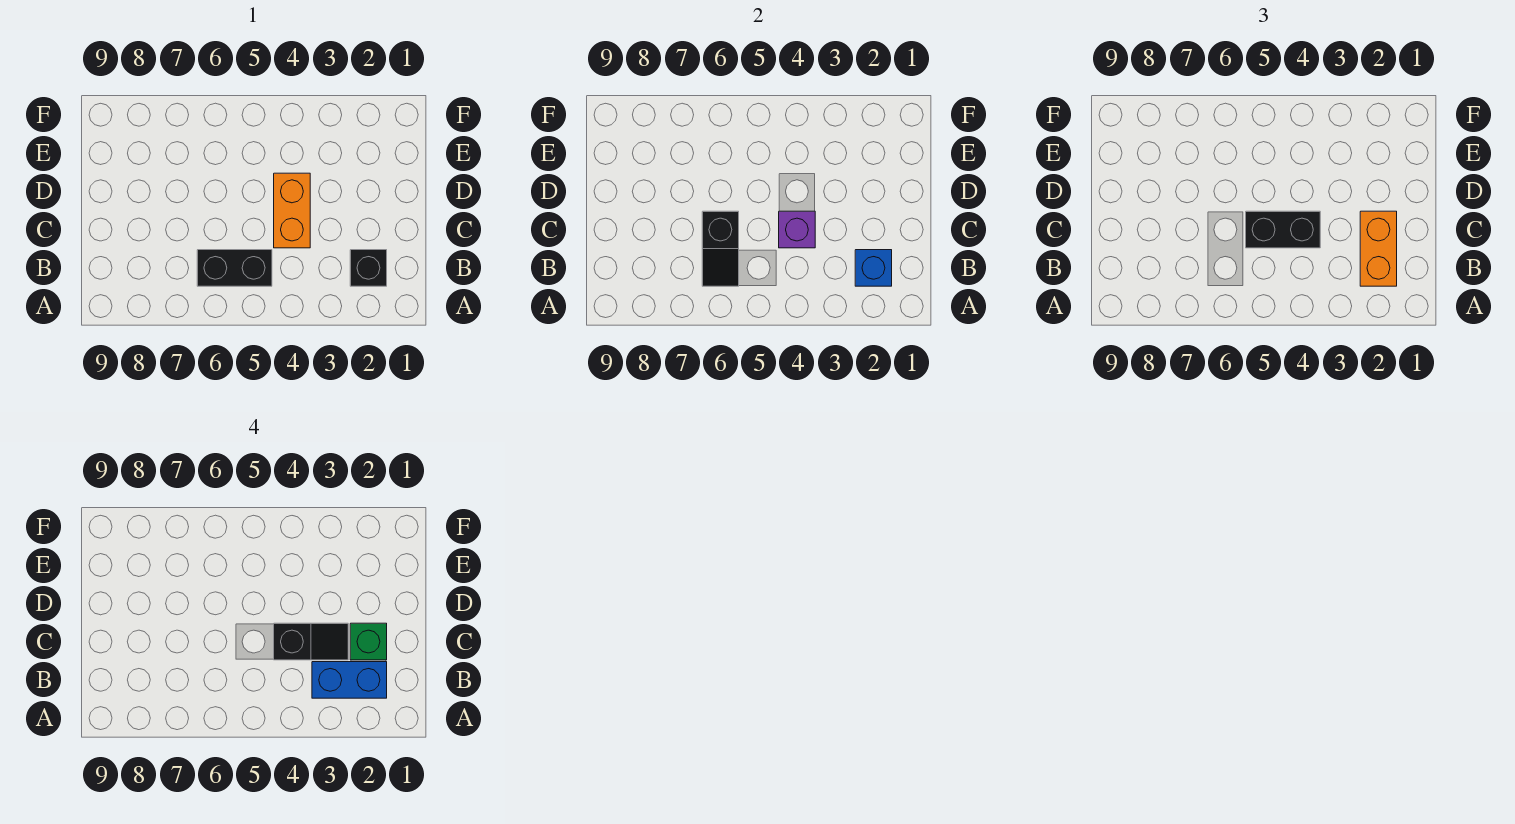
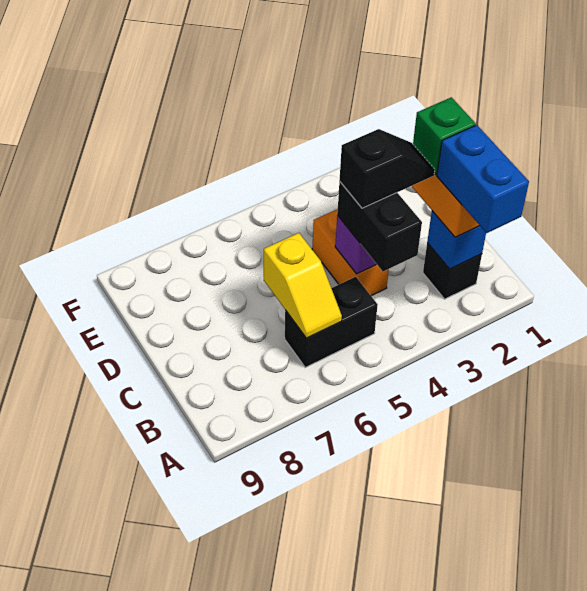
blue brick B2:B3 level 4 -> blue brick A2:B2 level 4
black slope B6:C6 level 2 top C -> yellow slope B6:C6 level 2 top C
black brick C4:C5 level 3 -> black brick B4:C4 level 3

